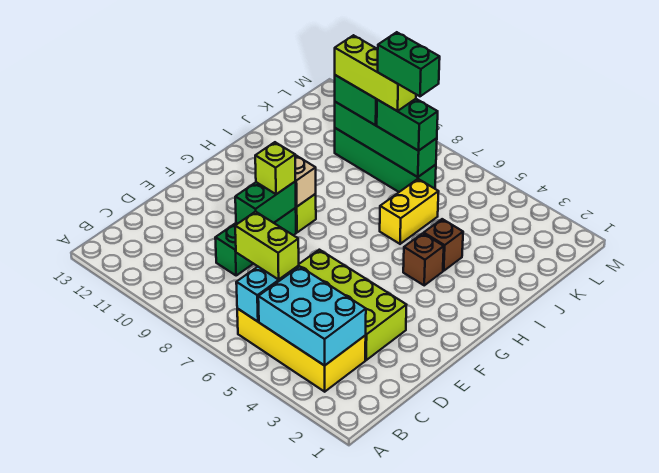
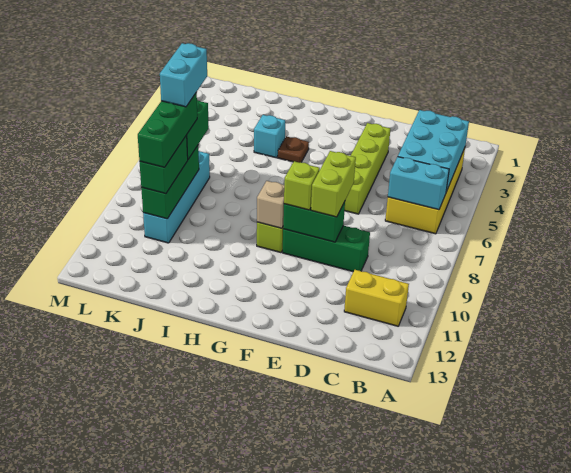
lime brick C6:C7 level 3 -> lime brick E8:E9 level 3
lime brick D3:E6 level 1 -> lime brick E3:E6 level 1
brown brick H4 level 1 -> brown plate H4 level 1
brown brick I4 level 1 -> cyan brick I4 level 1
yellow brick I6:J6 level 1 -> yellow brick B11:C11 level 1
green brick K7:K10 level 1 -> cyan brick K7:K10 level 1
green brick K7:K10 level 2 -> green brick K8:K10 level 2
green brick K7:K8 level 5 -> cyan brick K7:K8 level 5
lime brick K8:K10 level 4 -> green brick K8:K10 level 4

